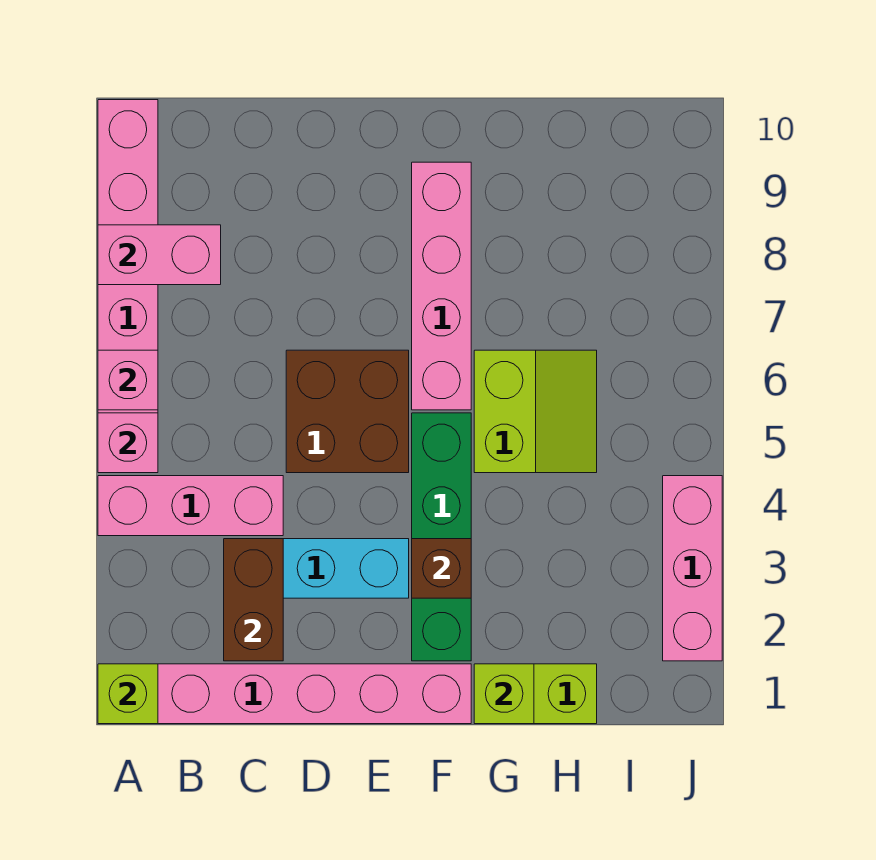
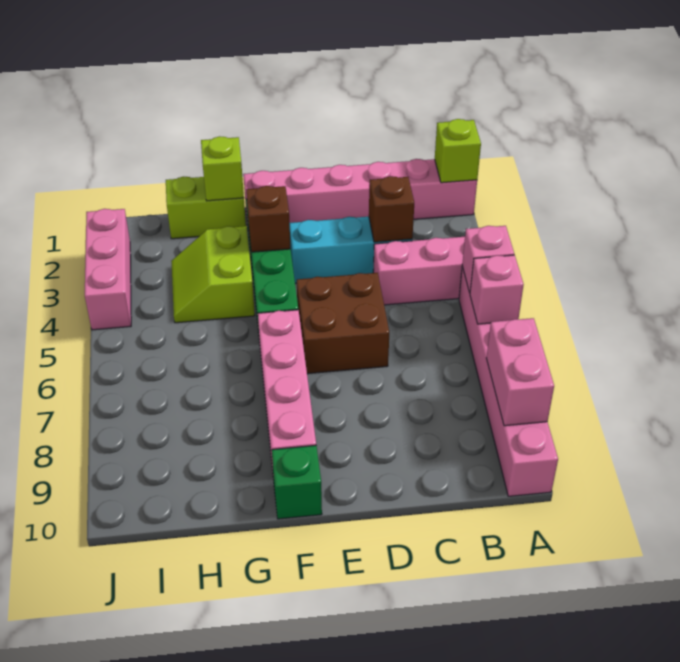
pink brick A8:B8 level 2 -> pink brick A8:A9 level 2
brown brick C2:C3 level 2 -> brown brick C3 level 2
none -> green brick F10 level 1
lime slope G5:H6 level 1 top G -> lime slope G3:H4 level 1 top G

